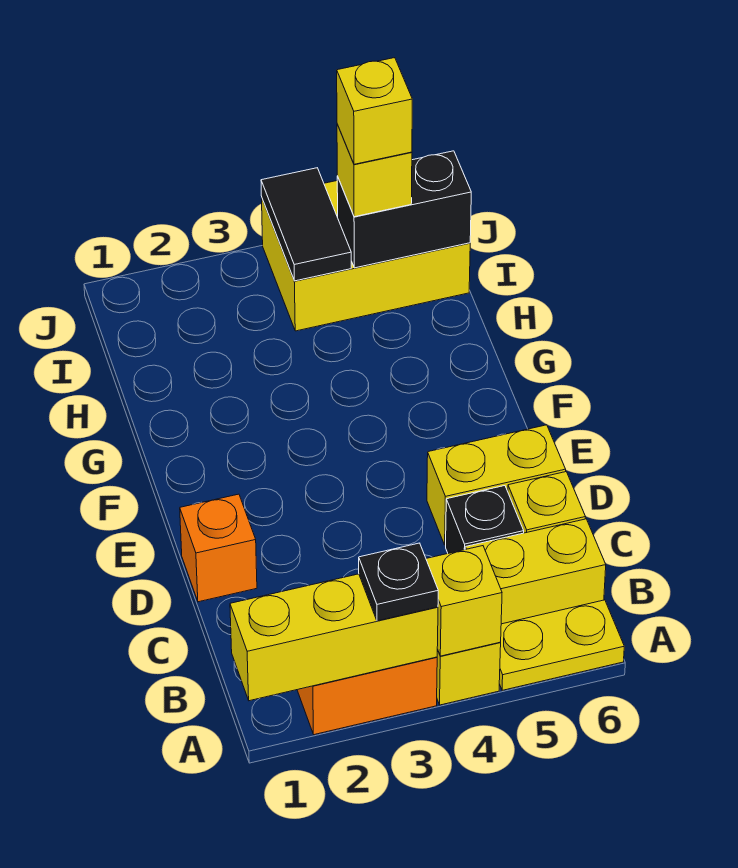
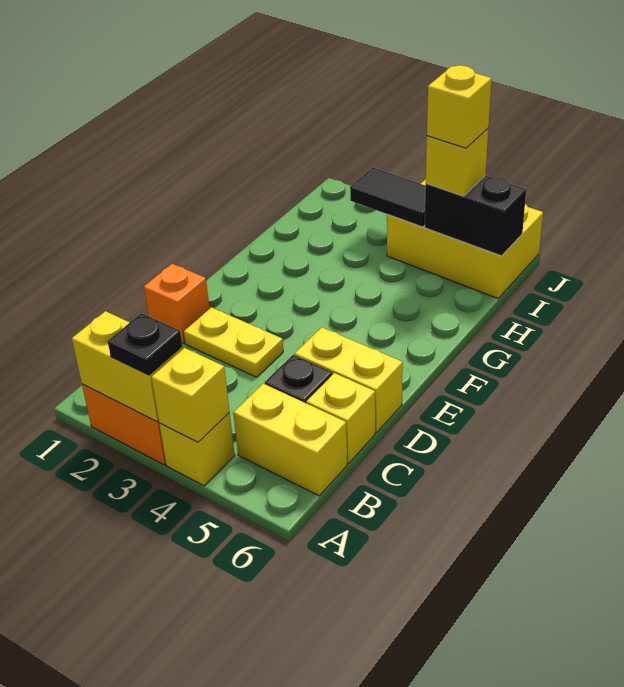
yellow brick A1:A3 level 2 -> yellow brick A2:A3 level 2
yellow plate A5:A6 level 1 -> yellow plate D2:D3 level 1
black tile I4:J4 level 2 -> black tile I3:I4 level 2

